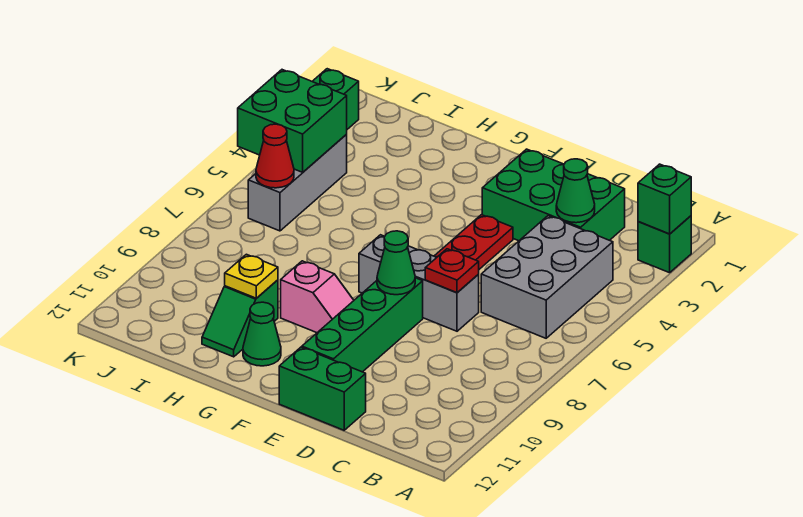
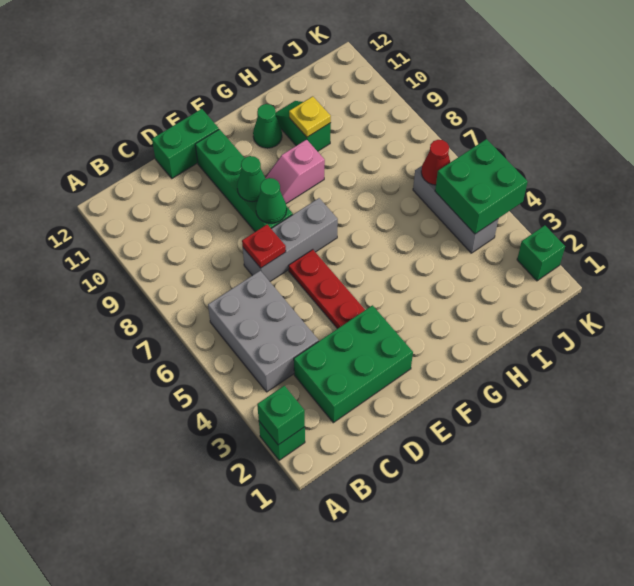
green cone C3 level 2 -> green cone E9 level 2

